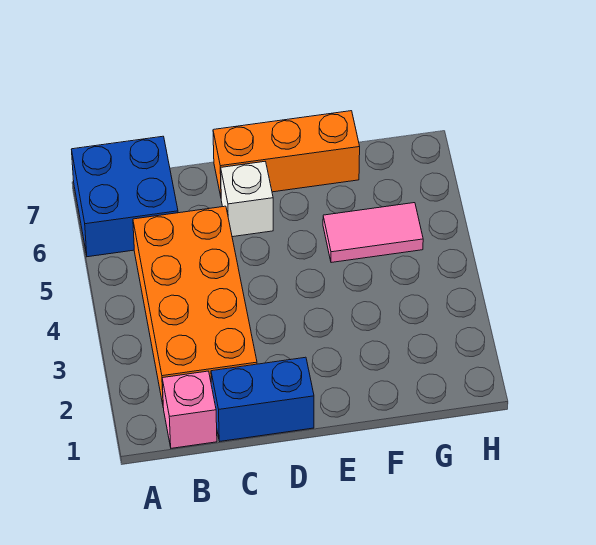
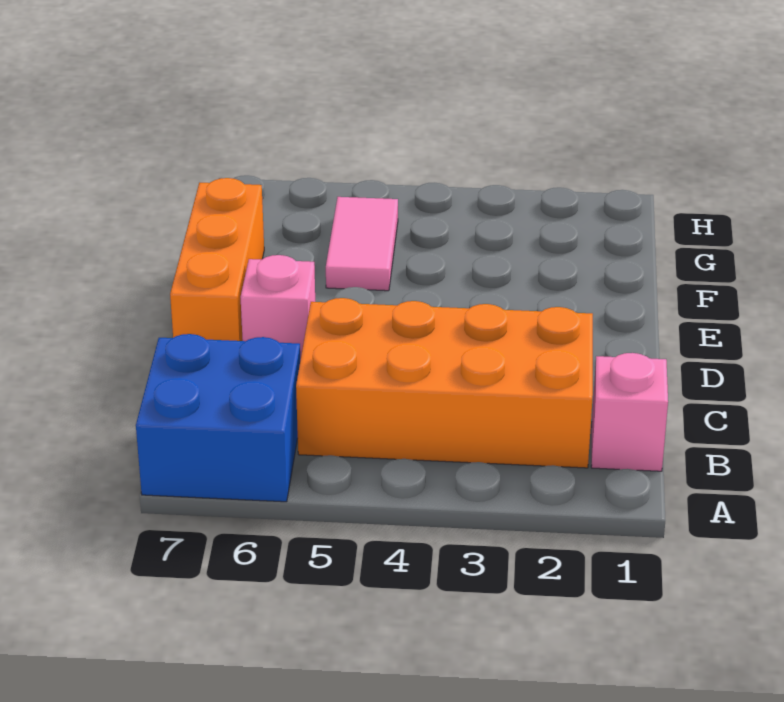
blue brick C1:D1 level 1 -> none
white brick D6 level 1 -> pink brick D6 level 1

